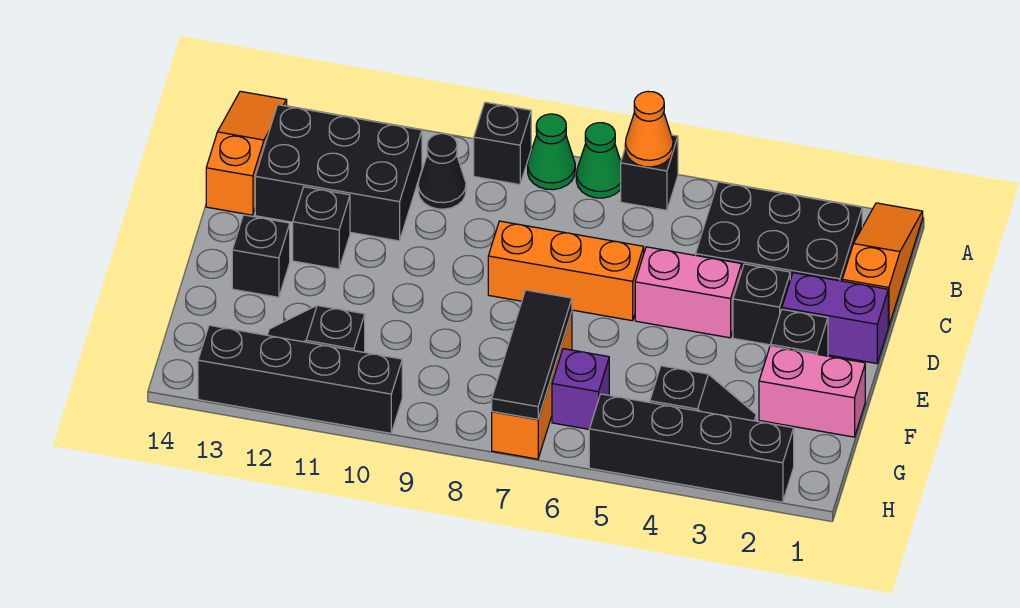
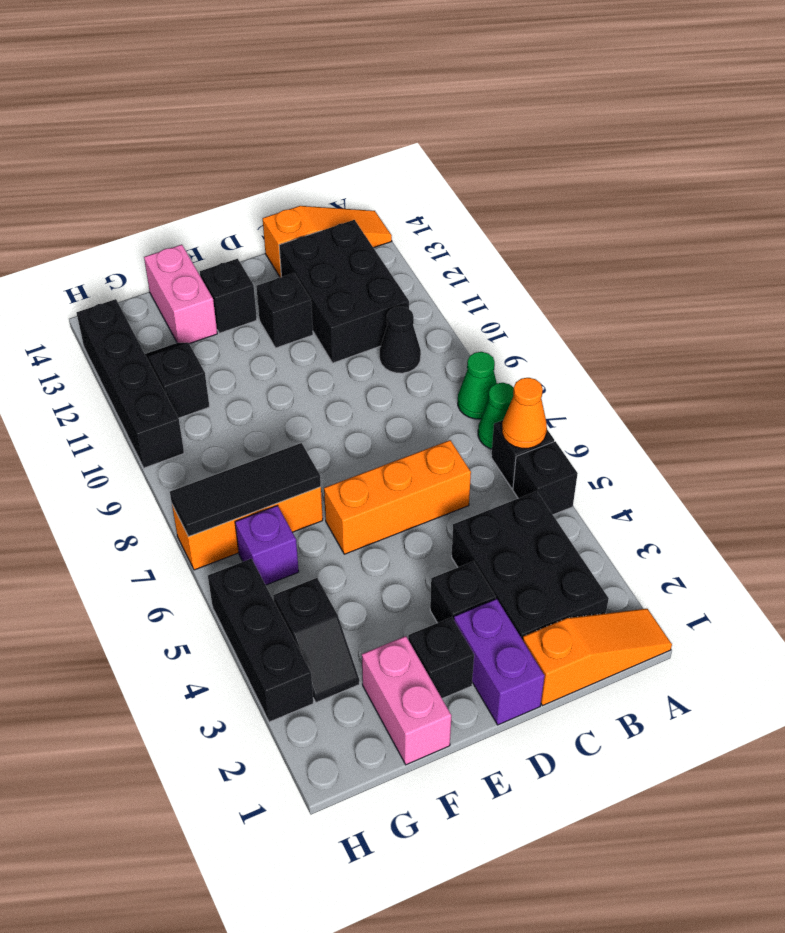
black brick A9 level 1 -> black brick A5 level 1
pink brick D4:D5 level 1 -> pink brick F13:F14 level 1
orange brick D6:D8 level 1 -> orange brick C6:E6 level 1
black brick H2:H5 level 1 -> black brick H3:H5 level 1

